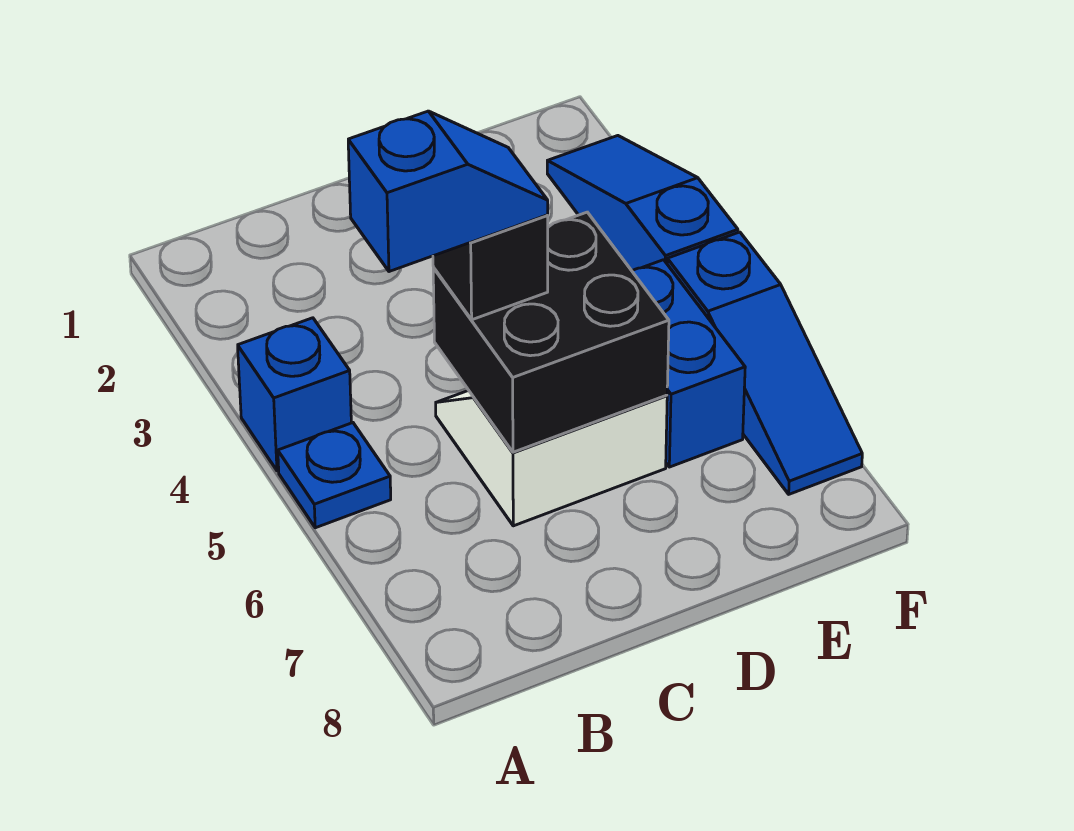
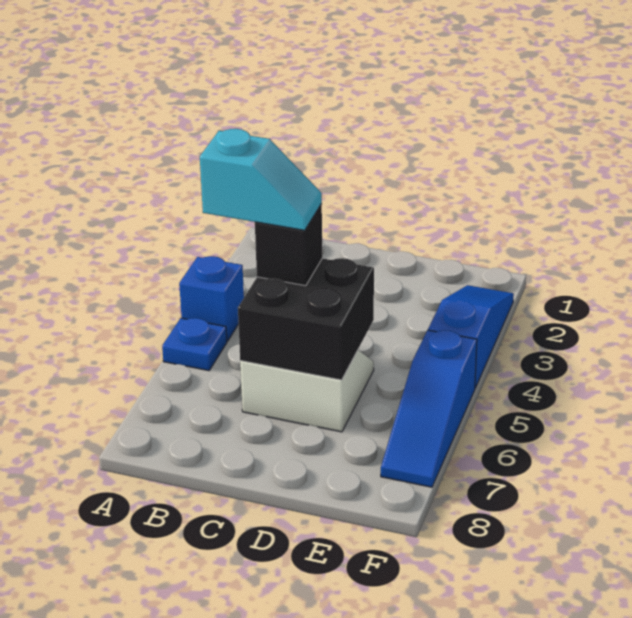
blue slope B5:C5 level 4 top B -> cyan slope B5:C5 level 4 top B
blue brick E5:E6 level 1 -> none

